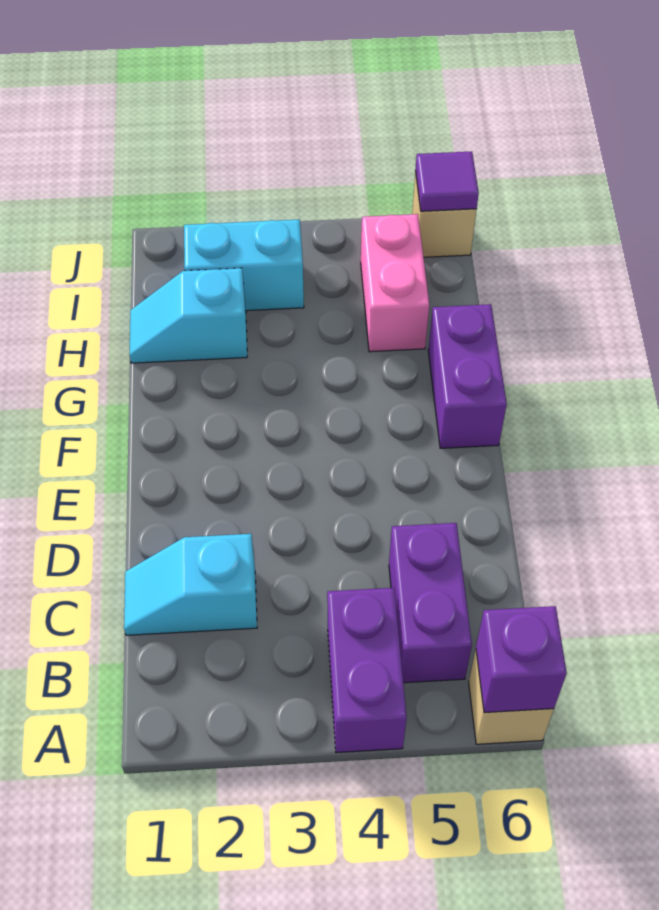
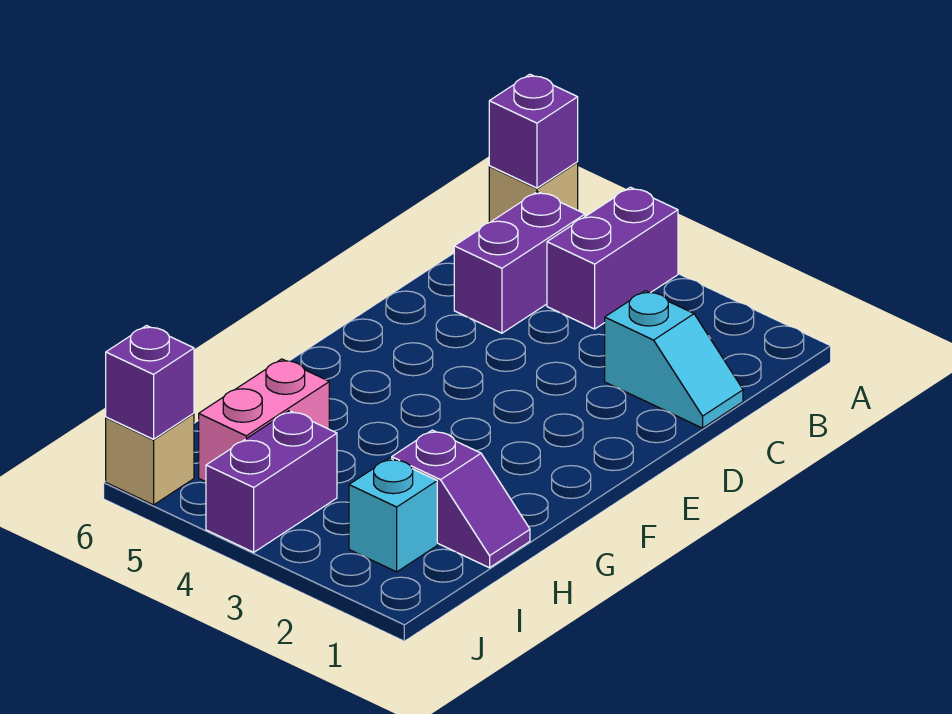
purple brick F6:G6 level 1 -> purple brick I4:J4 level 1
cyan slope H1:H2 level 1 top 2 -> purple slope H1:H2 level 1 top 2
cyan brick I2:I3 level 1 -> cyan brick I2 level 1
purple tile J6 level 2 -> purple brick J6 level 2

